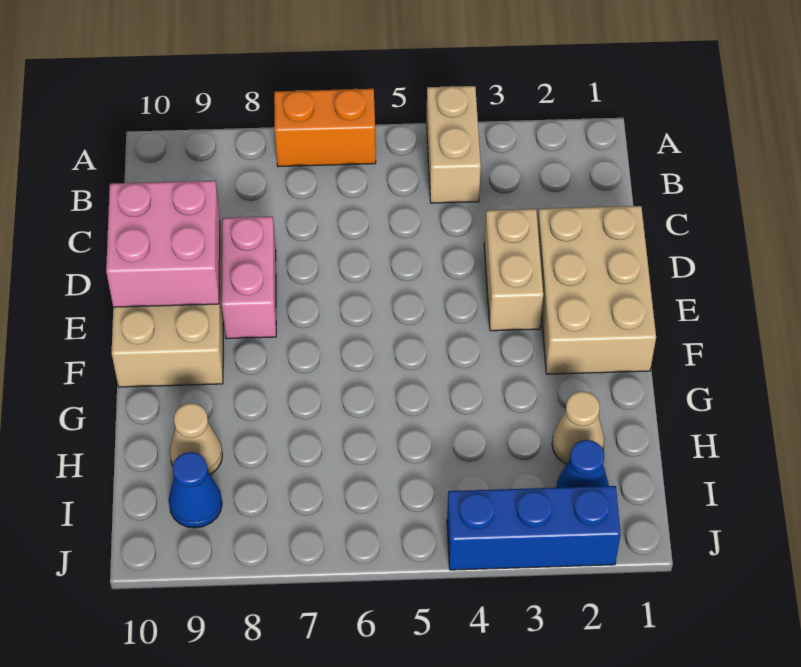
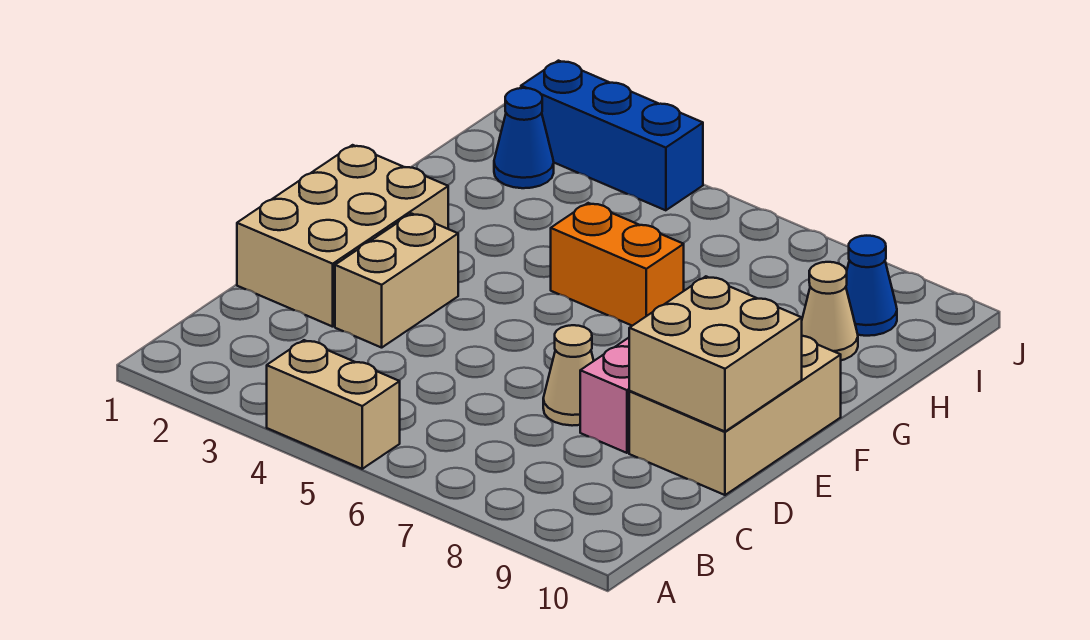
tan brick A4:B4 level 1 -> tan brick A4:A5 level 1
orange brick A6:A7 level 1 -> orange brick G5:G6 level 1
pink brick D9:E10 level 2 -> tan brick D9:E10 level 2
tan cone H2 level 1 -> tan cone D7 level 1

